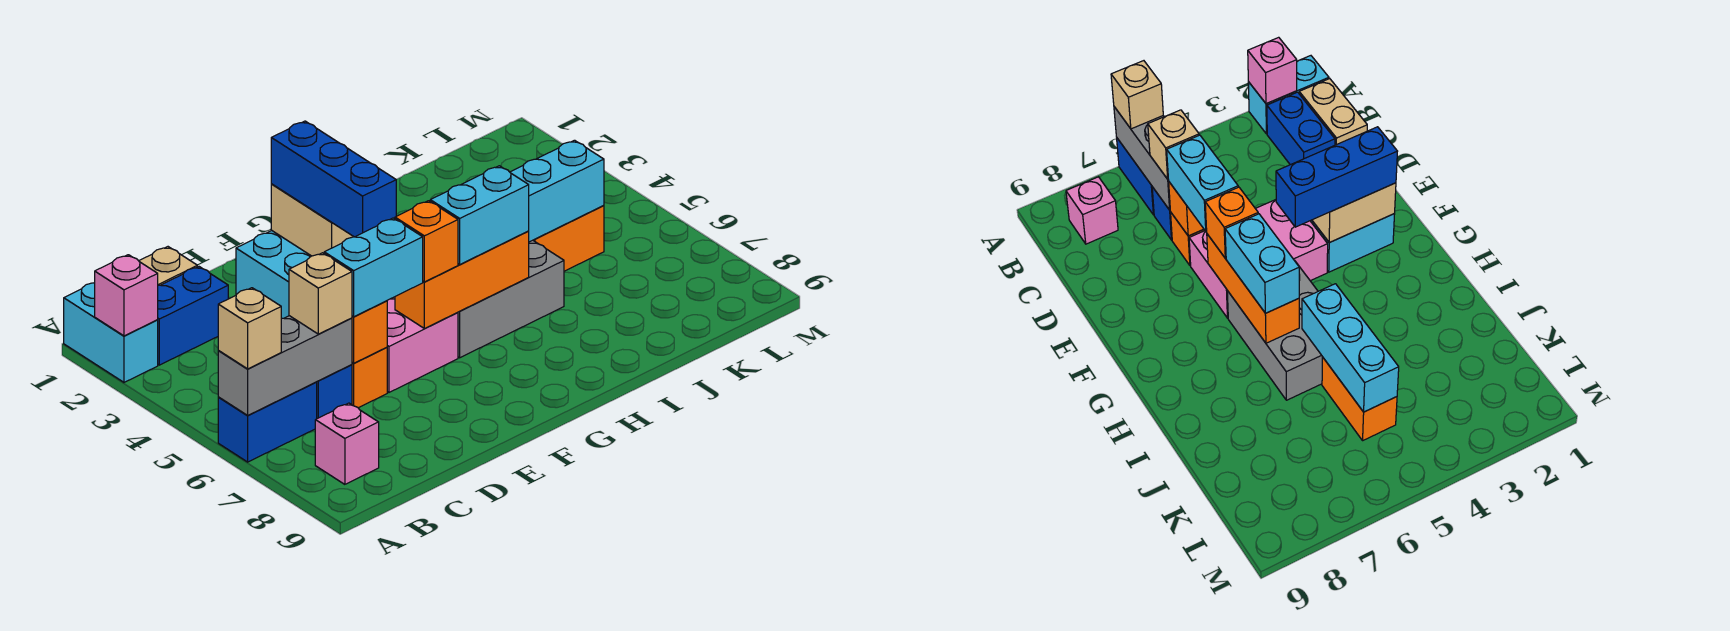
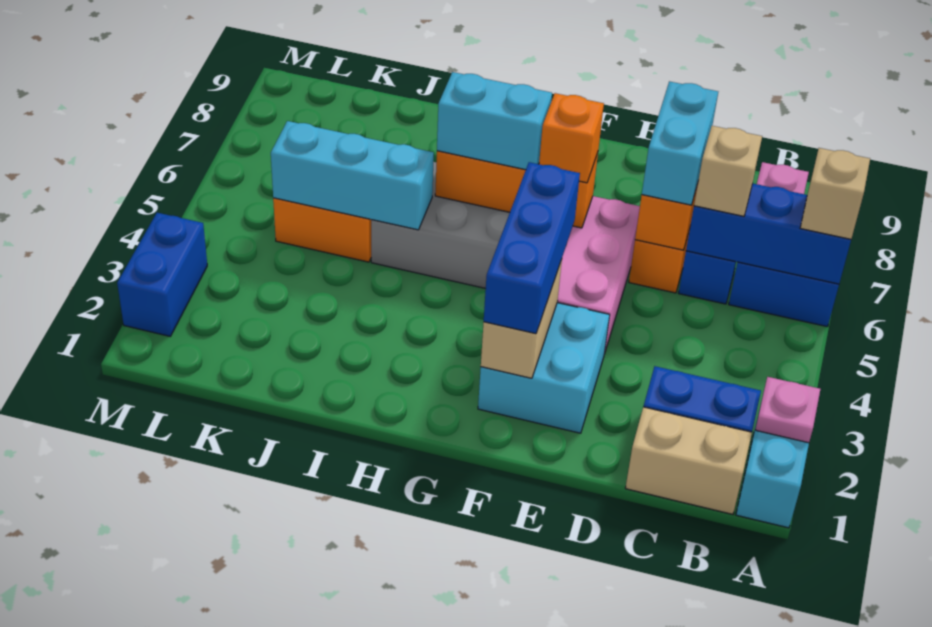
pink brick A2 level 2 -> pink plate A2 level 2
grey brick A6:C6 level 2 -> blue brick A6:C6 level 2
cyan brick D6:E6 level 3 -> cyan brick D6:D7 level 3
none -> blue brick M2:M3 level 1

